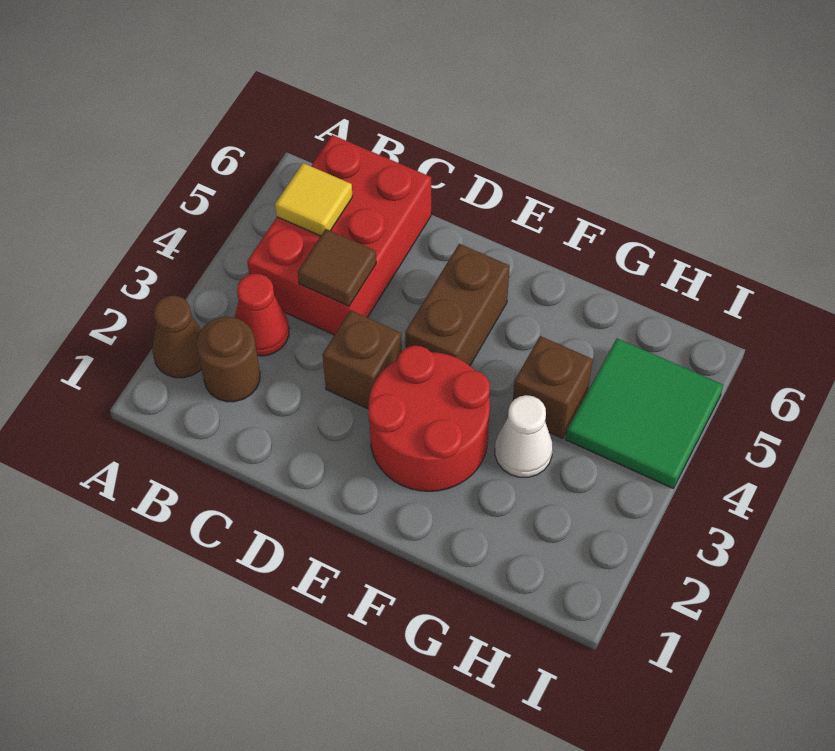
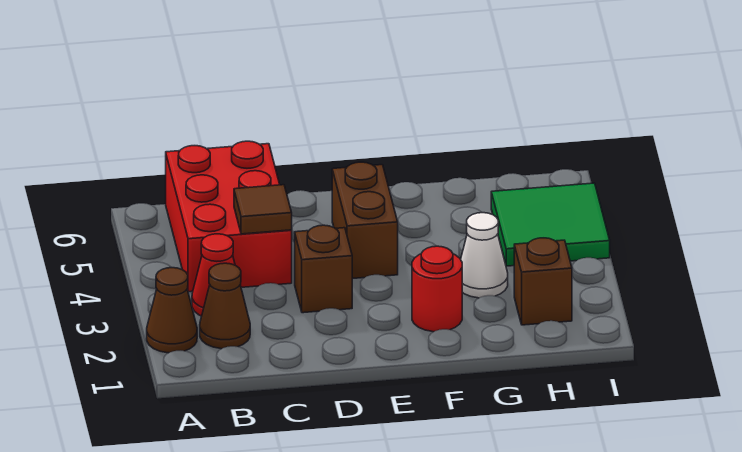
brown round brick B2 level 1 -> brown cone B2 level 1
yellow tile B5 level 2 -> none
red round brick E2:F3 level 1 -> red round brick F2 level 1
brown brick G4 level 1 -> brown brick H2 level 1

